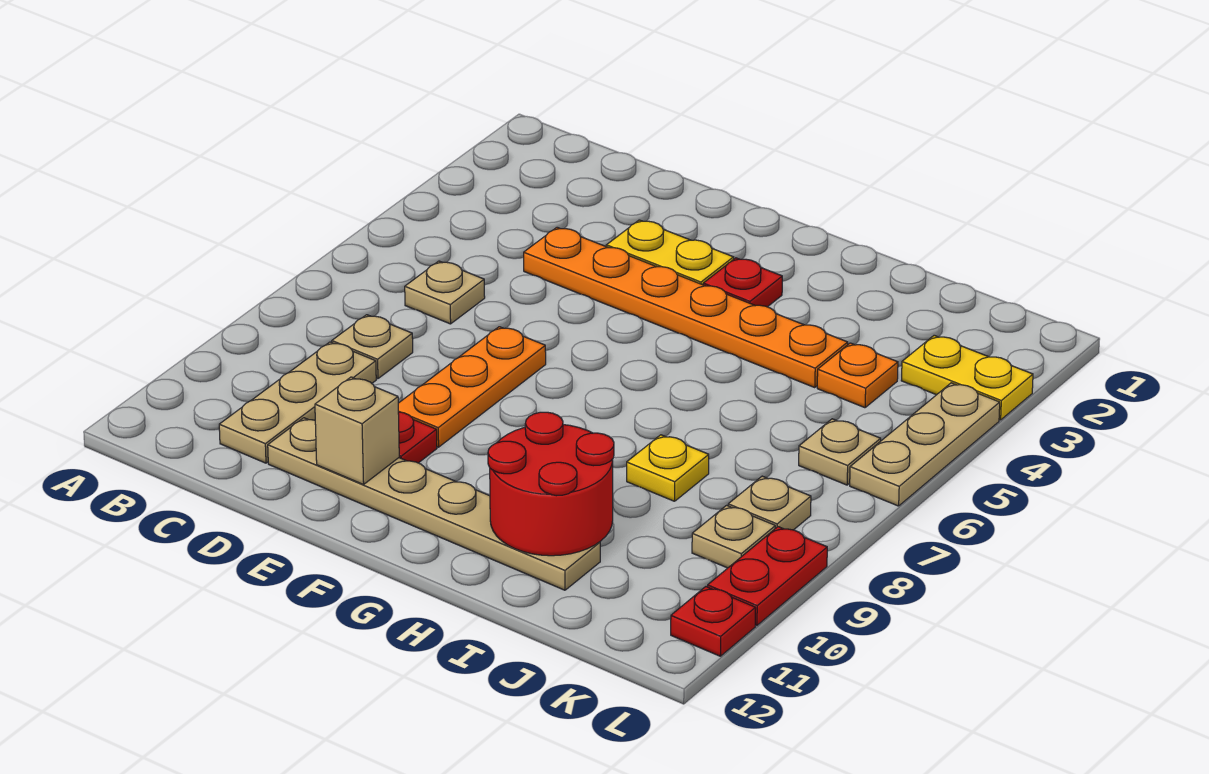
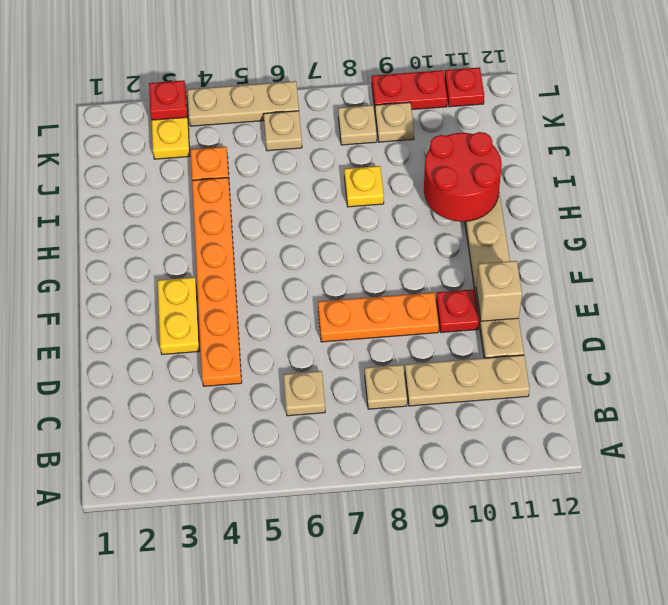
red plate G3 level 1 -> red plate L3 level 2

